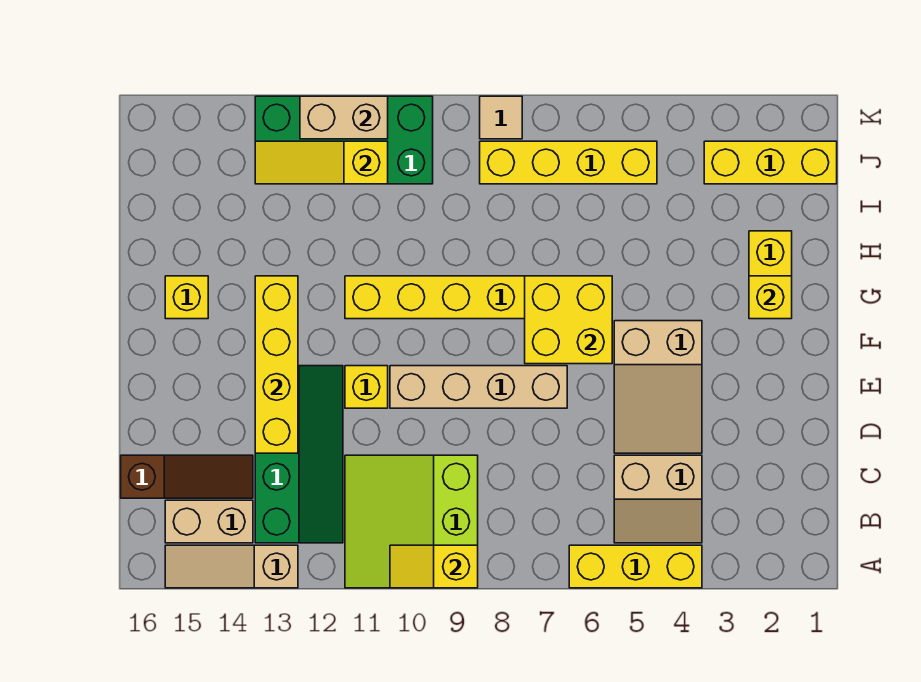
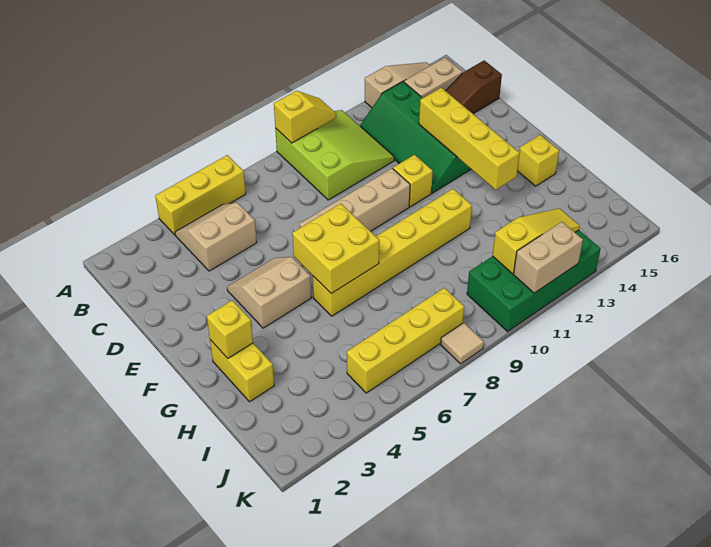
tan slope D4:F5 level 1 top F -> tan slope E4:F5 level 1 top F
yellow brick J1:J3 level 1 -> none

